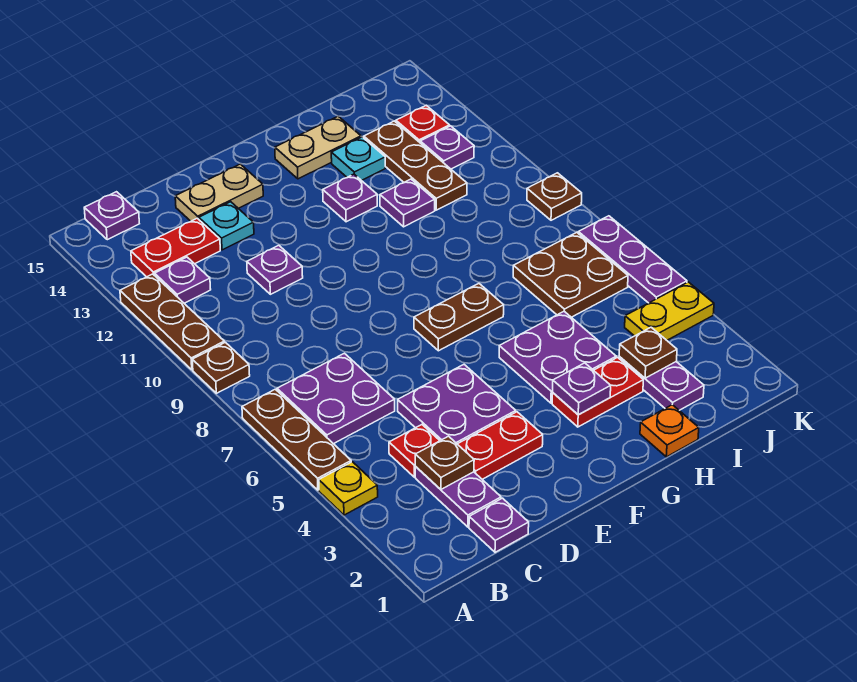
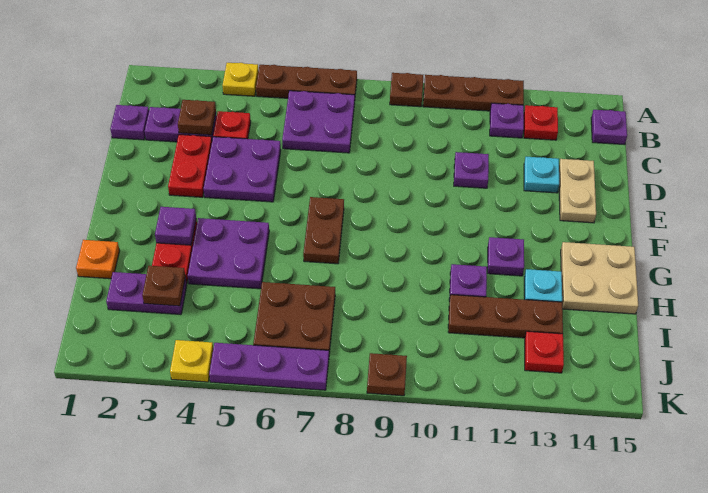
red plate B13:C13 level 1 -> red plate B13 level 1
tan plate G14:H14 level 1 -> tan plate G14:H15 level 1
yellow plate J4:K4 level 1 -> yellow plate K4 level 1
purple plate J12 level 1 -> none

